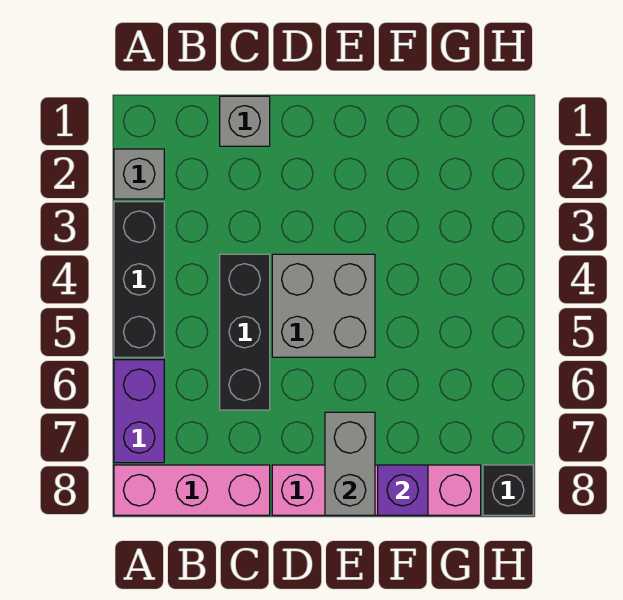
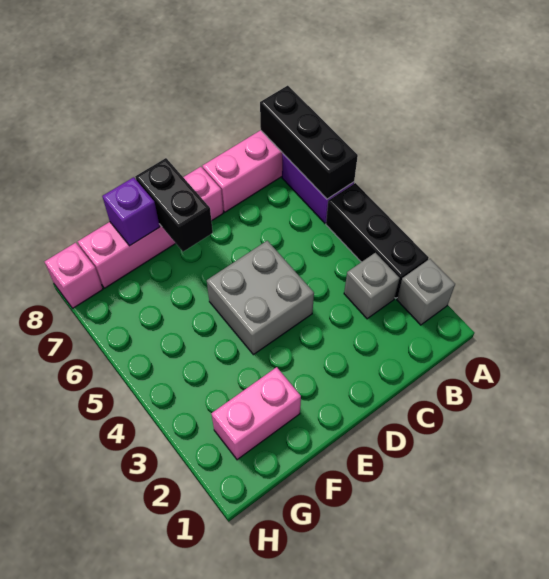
grey brick C1 level 1 -> grey brick B3 level 1
black brick C4:C6 level 1 -> black brick A6:A8 level 2
grey brick E7:E8 level 2 -> black brick E7:E8 level 2
none -> pink brick F2:G2 level 1
black brick H8 level 1 -> pink brick H8 level 1

